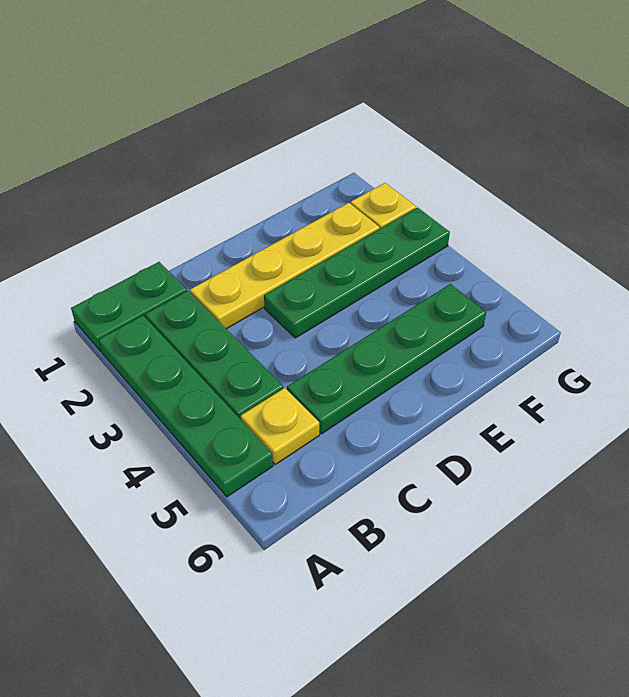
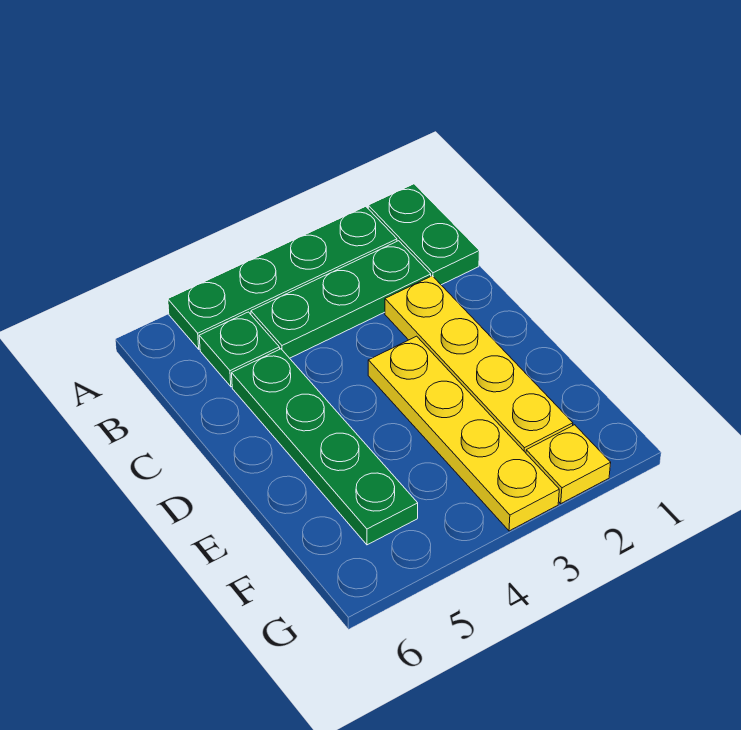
yellow plate B5 level 1 -> green plate B5 level 1
green plate D3:G3 level 1 -> yellow plate D3:G3 level 1

